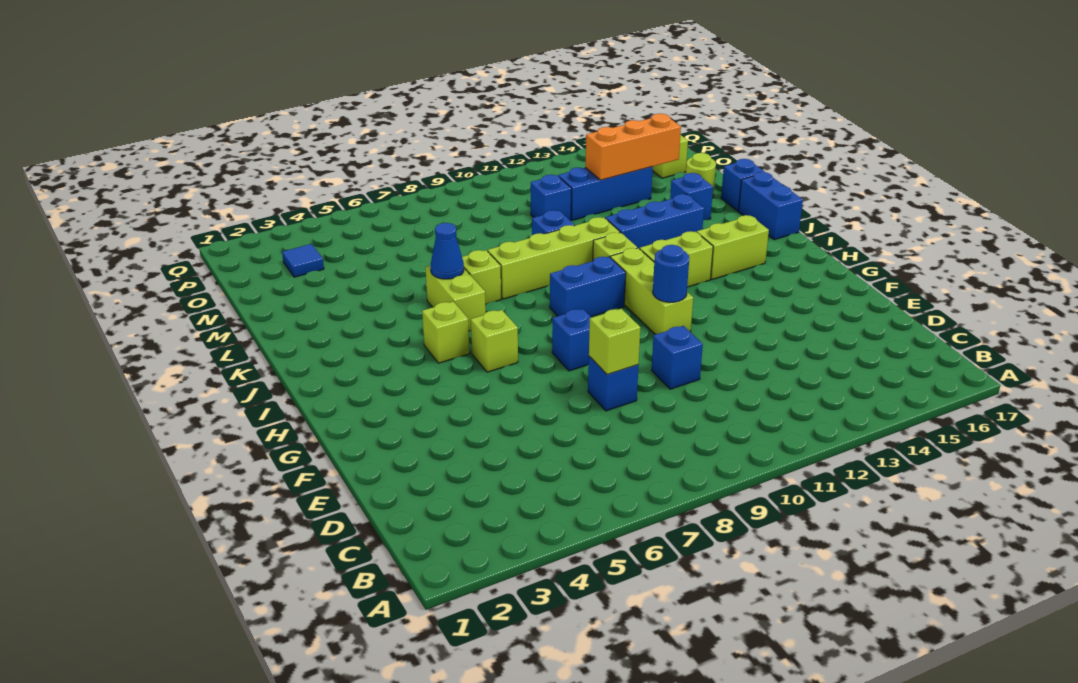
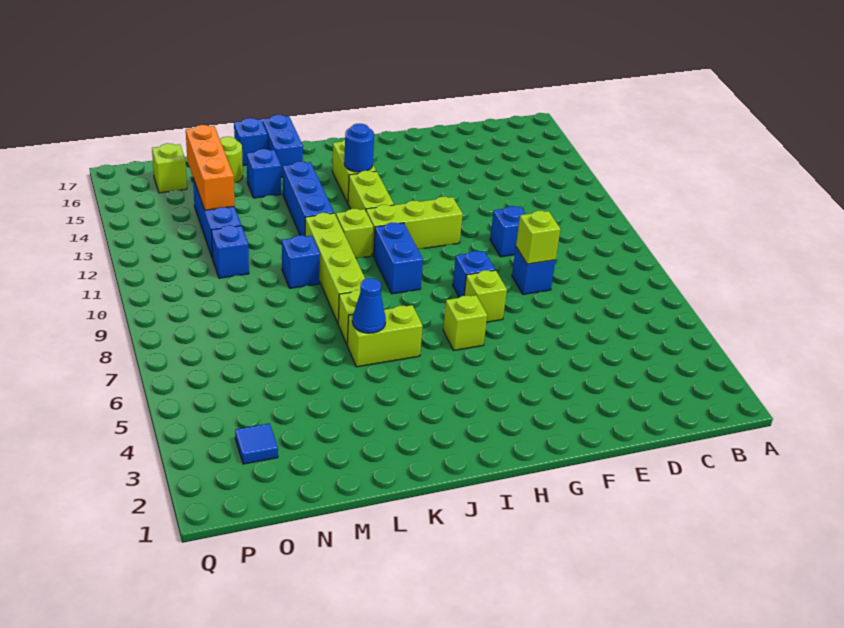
blue round brick G11 level 2 -> blue round brick I14 level 2
lime brick I5 level 1 -> lime brick G7 level 1
blue brick J17:K17 level 1 -> blue brick K16:K17 level 1

